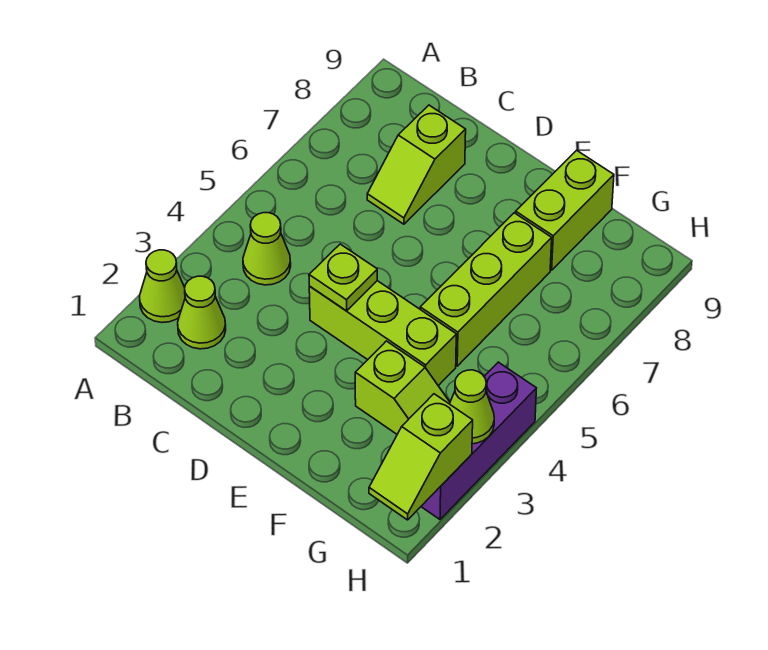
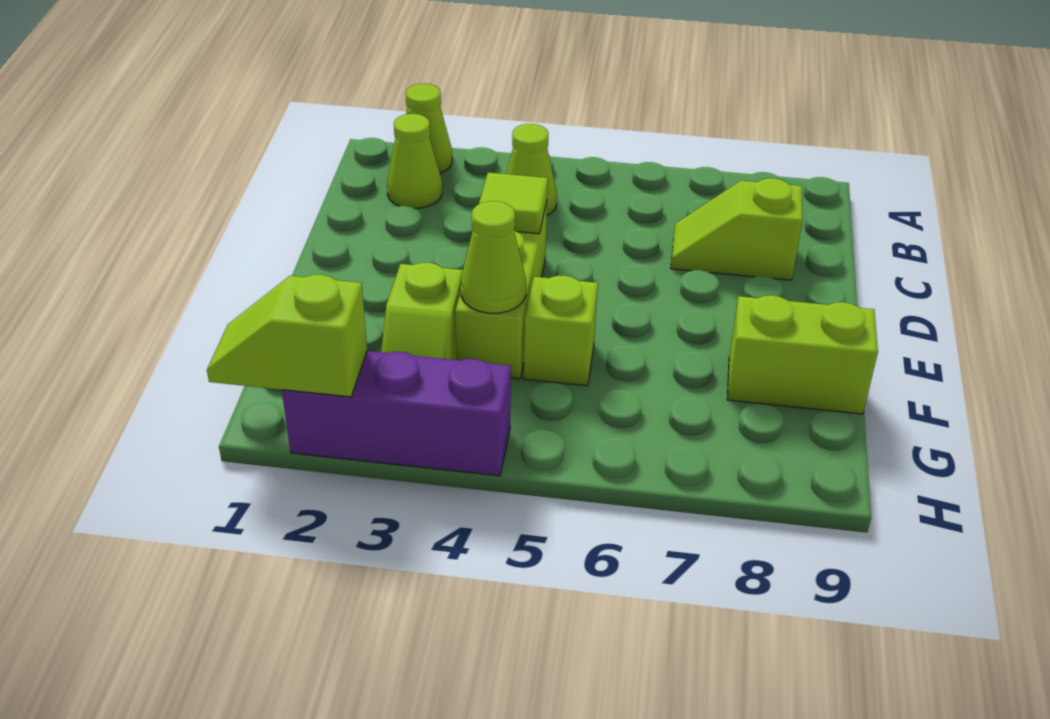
lime plate D4 level 2 -> lime tile D4 level 2
lime brick F5:F7 level 1 -> lime brick F5 level 1
lime cone H3 level 2 -> lime cone F4 level 2

